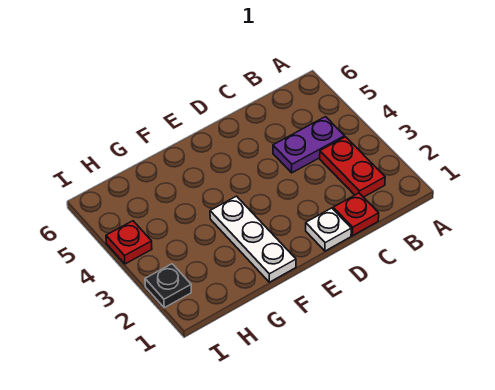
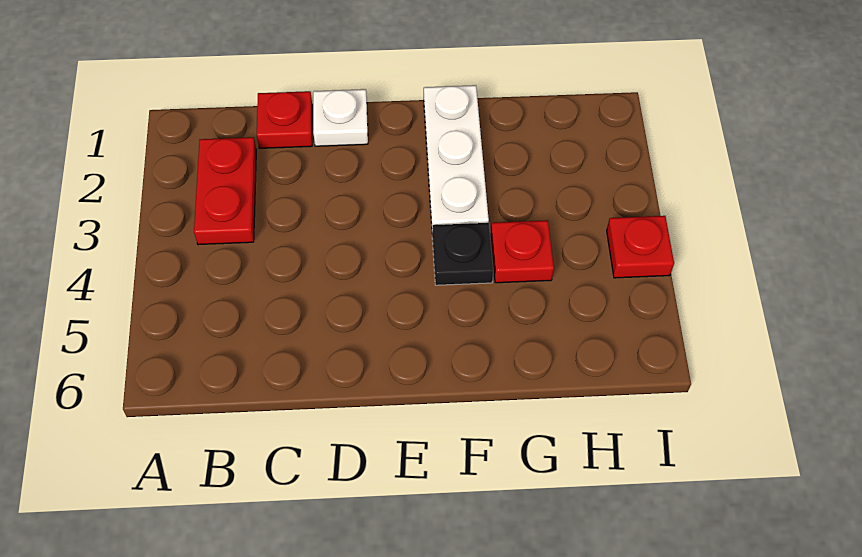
purple plate B4:C4 level 1 -> none
none -> red plate G4 level 1
black plate I2 level 1 -> black plate F4 level 1

